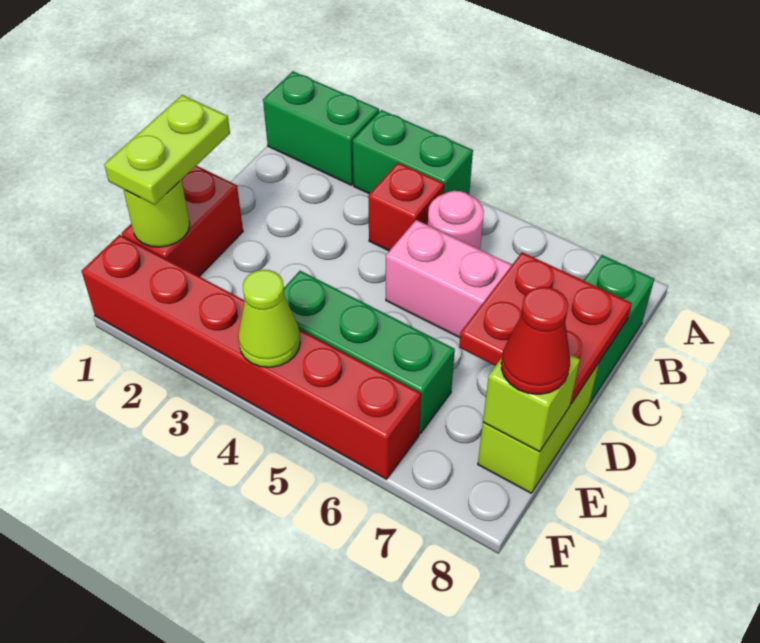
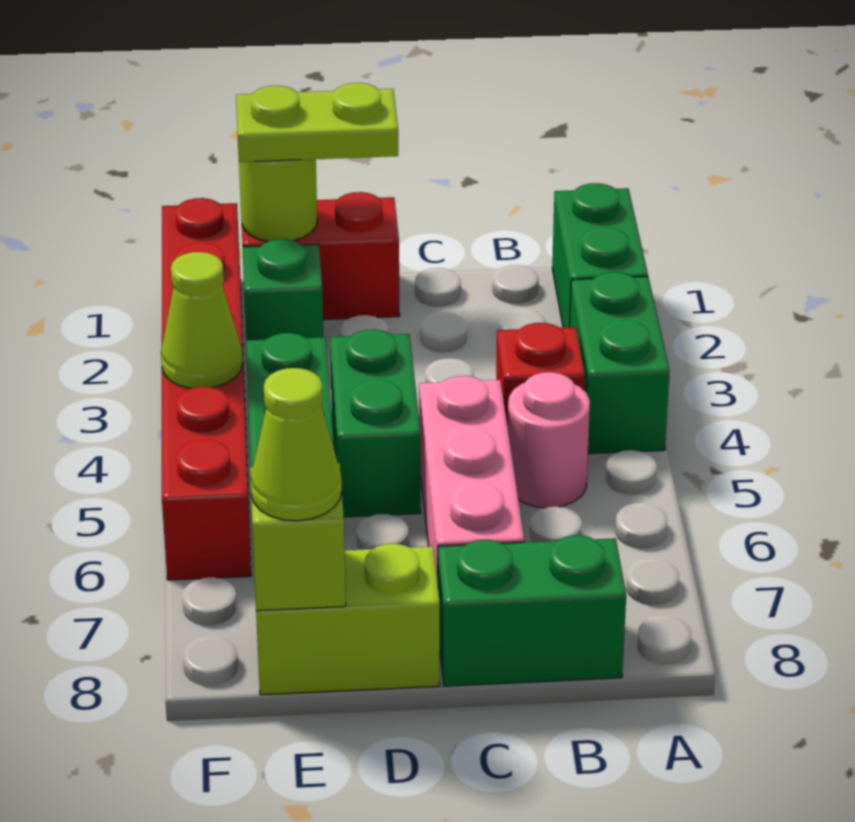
red plate C7:D8 level 2 -> none
none -> green brick D4:D5 level 1
none -> green brick E2 level 1
red cone E8 level 3 -> lime cone E8 level 3

